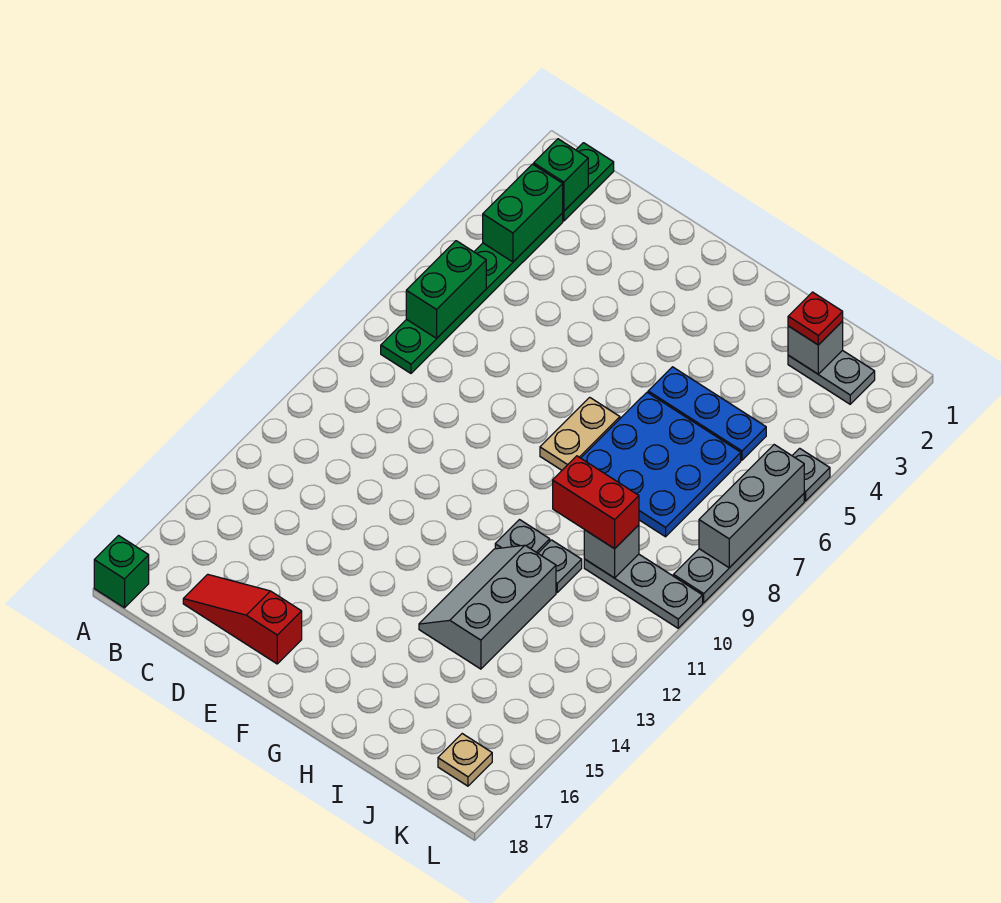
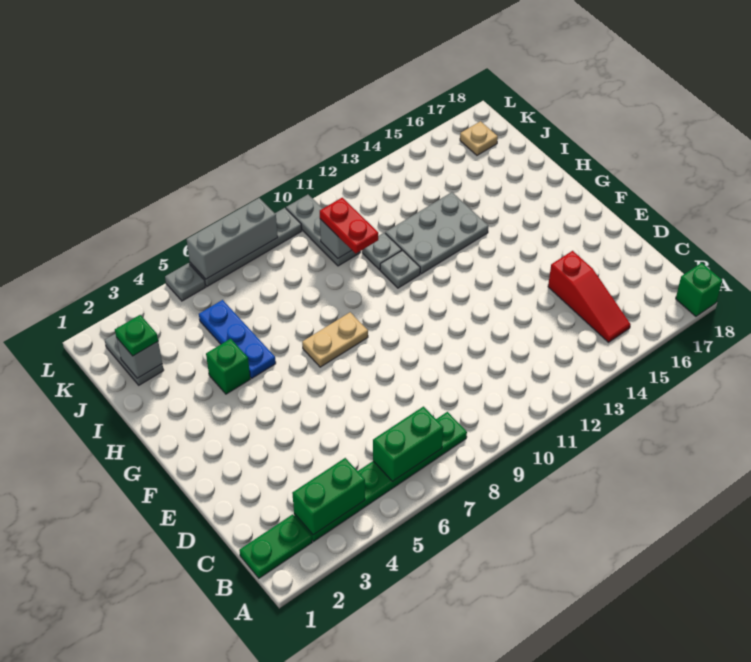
green brick B2 level 2 -> green brick H4 level 1
red slope C17:E17 level 1 top E -> red slope B15:D15 level 1 top D
blue plate H6:J8 level 1 -> none
grey slope H12:I14 level 1 top I -> grey plate H12:I14 level 1
red brick I10:J10 level 3 -> red plate I10:J10 level 3
red plate J2 level 3 -> green plate J2 level 3

